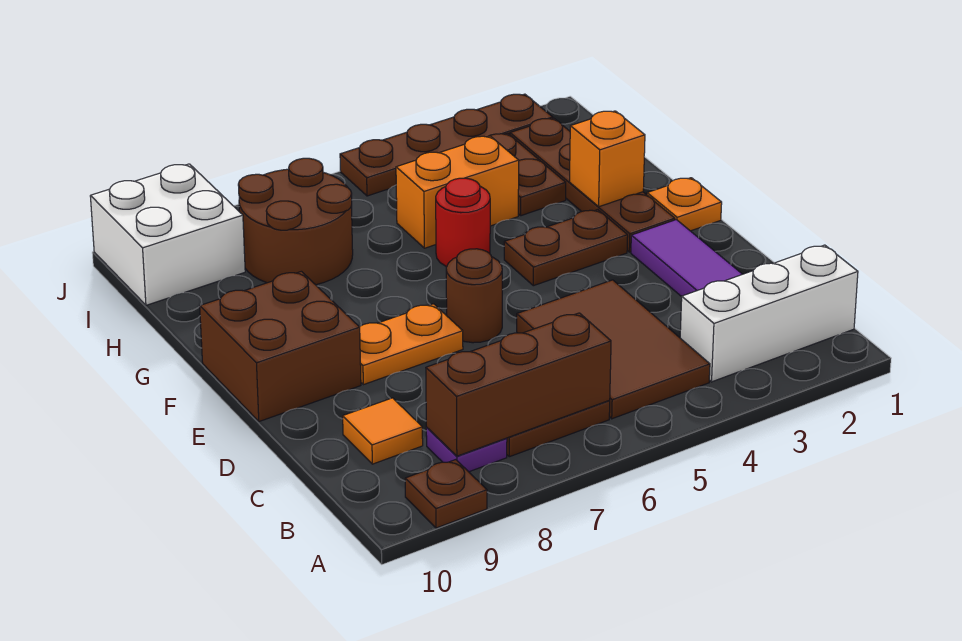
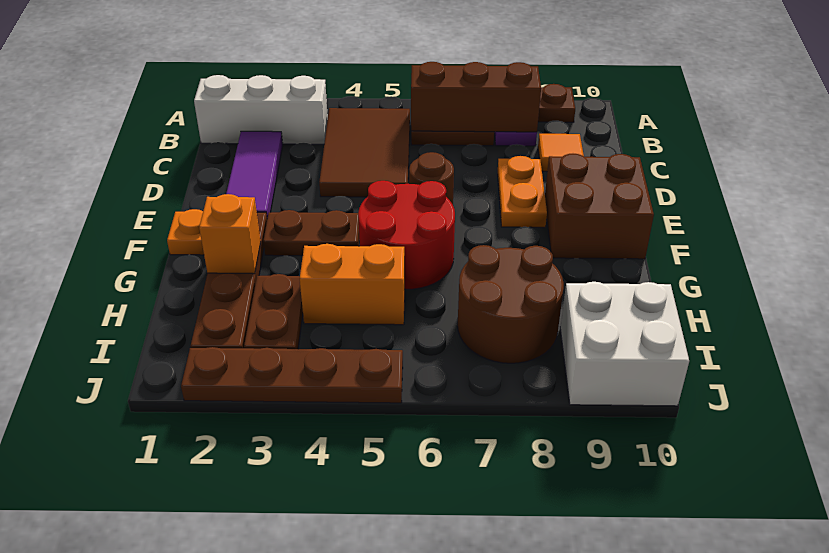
orange plate E7:E8 level 1 -> orange plate D8:E8 level 1
red round brick G5 level 1 -> red round brick F5:G6 level 1

